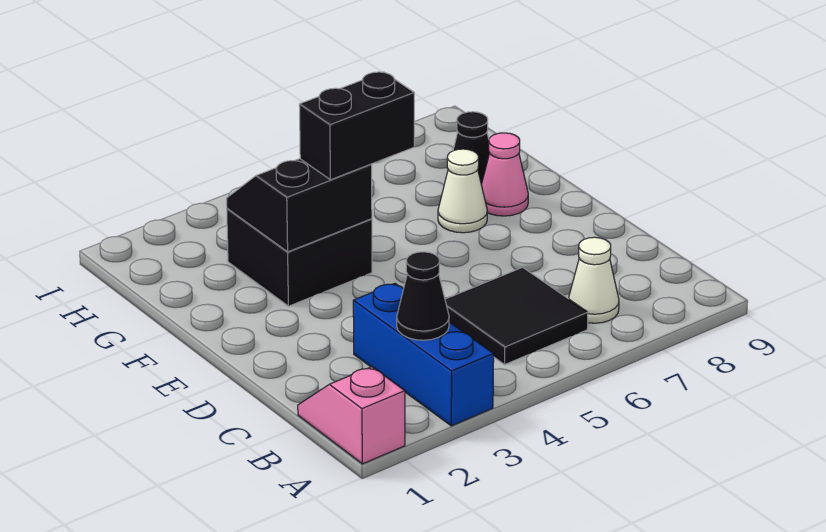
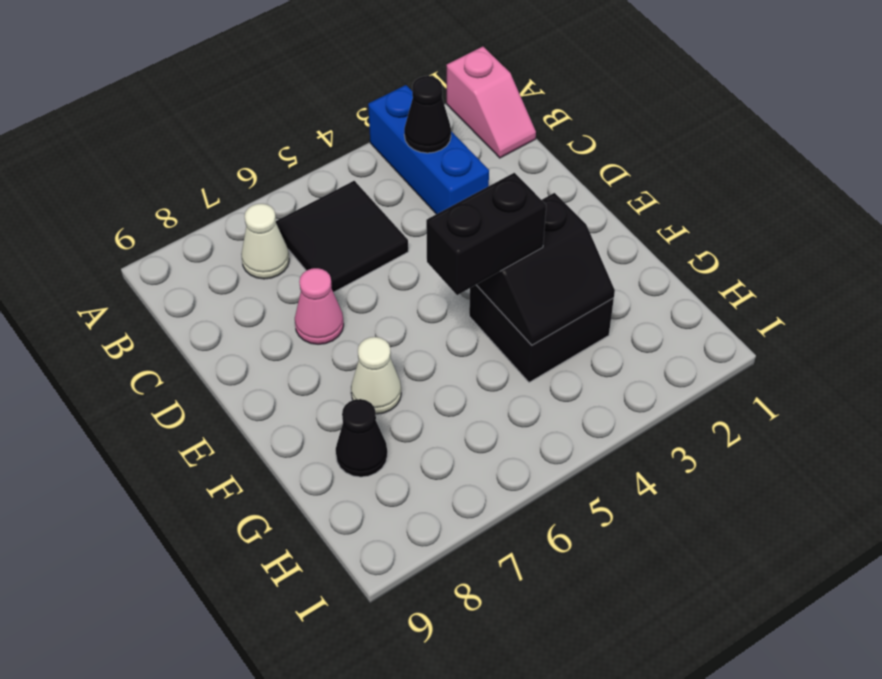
pink cone F8 level 1 -> pink cone D7 level 1

